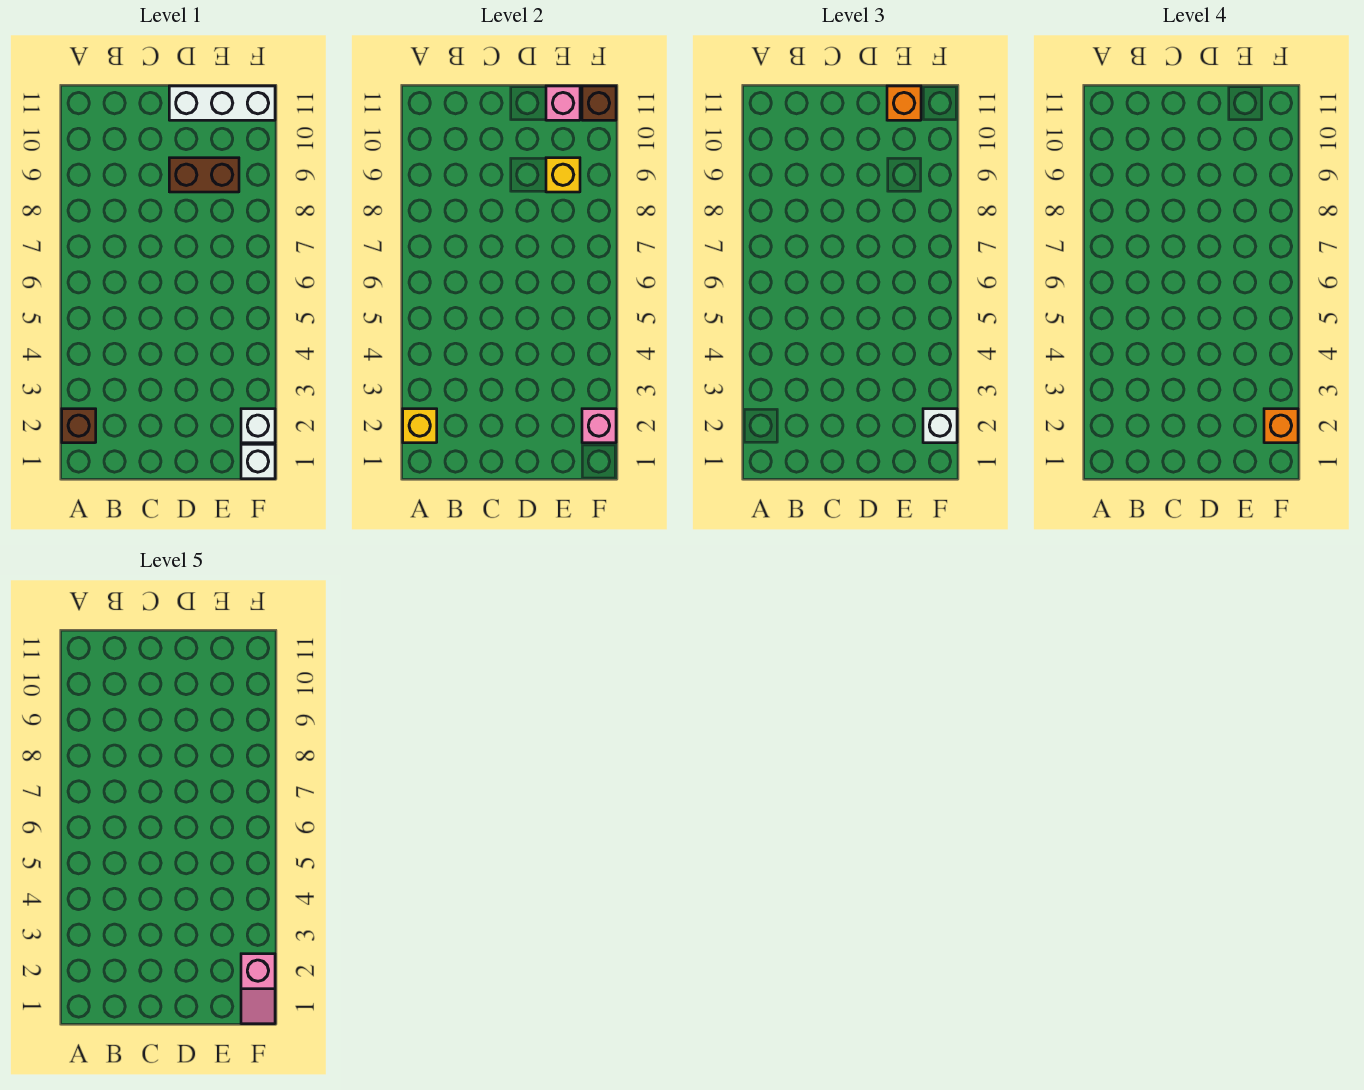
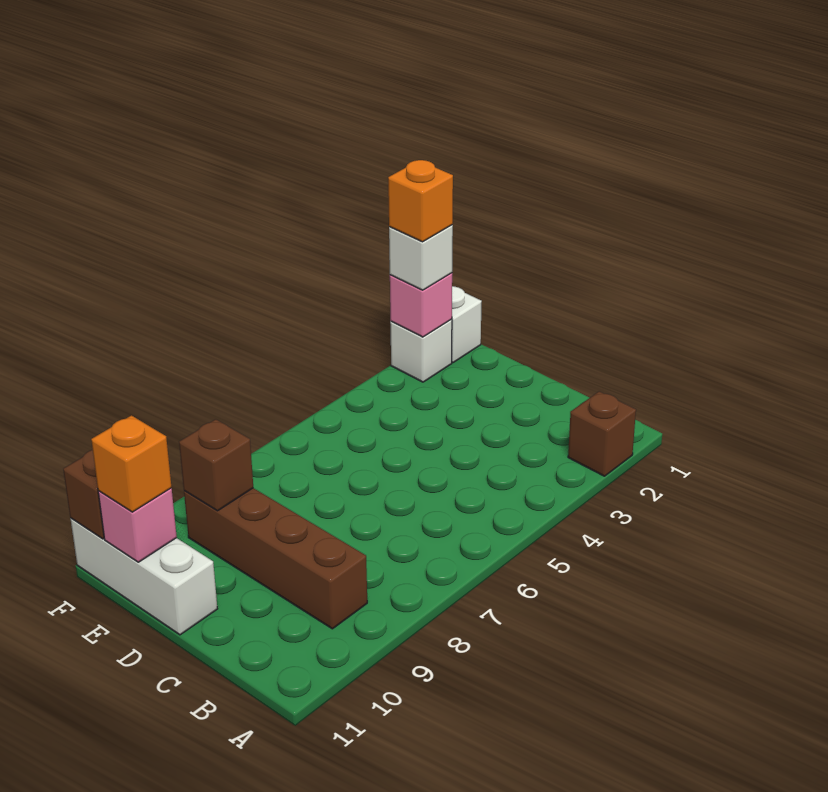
yellow brick A2 level 2 -> none
brown brick D9:E9 level 1 -> brown brick B9:E9 level 1
yellow brick E9 level 2 -> brown brick E9 level 2
pink slope F1:F2 level 5 top 2 -> none

